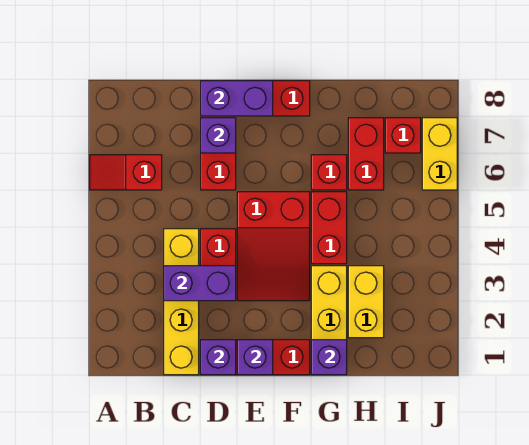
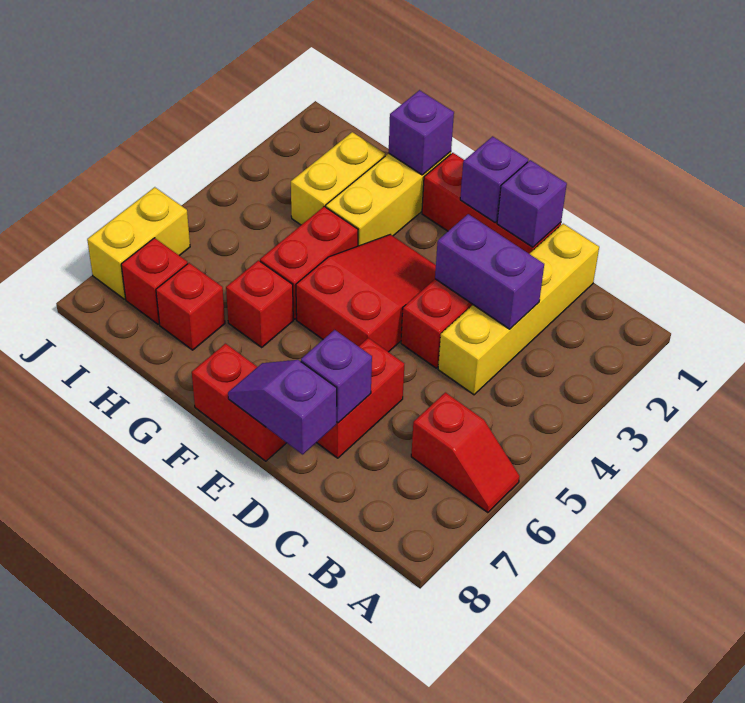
purple brick D8:E8 level 2 -> purple slope D8:E8 level 2 top D
red brick H6:H7 level 1 -> red brick H7 level 1

